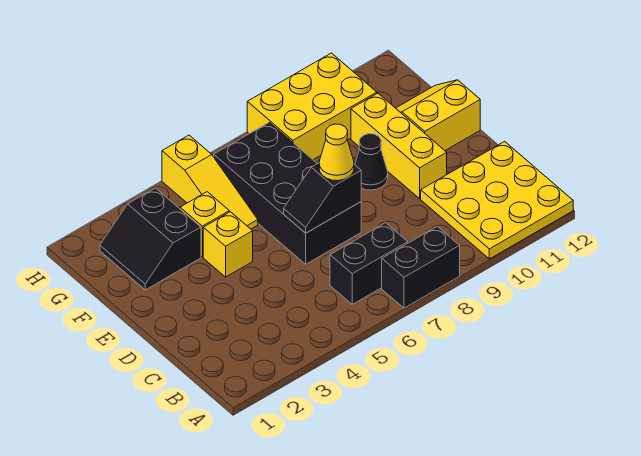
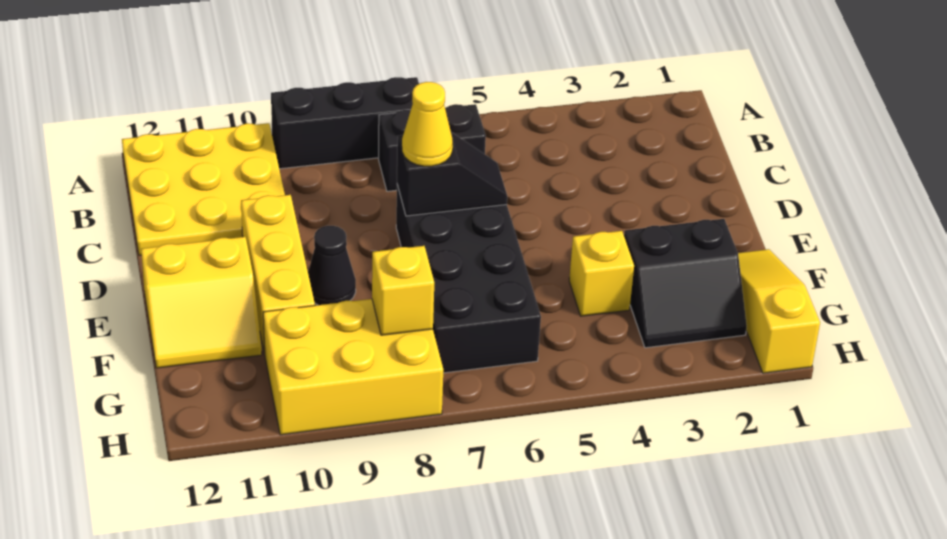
black brick A7:A8 level 1 -> black brick A7:A9 level 1
yellow brick E4 level 1 -> yellow brick G8 level 2
black slope F2:G3 level 1 top 3 -> black slope F2:G3 level 1 top F
yellow slope F5:H5 level 1 top H -> yellow slope F1:H1 level 1 top H

